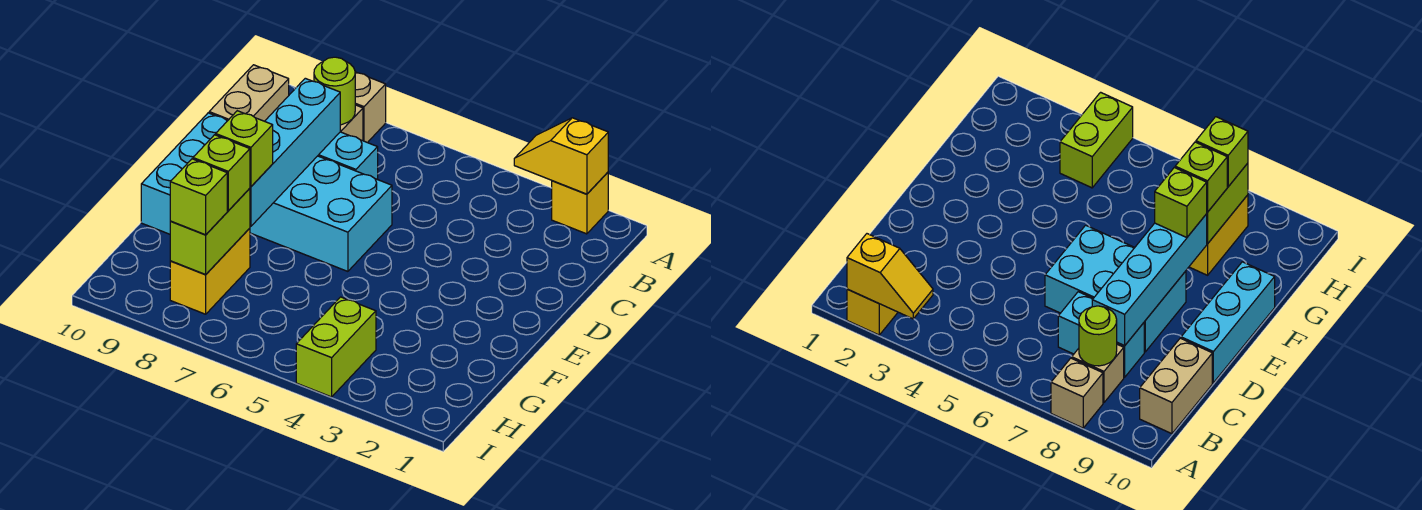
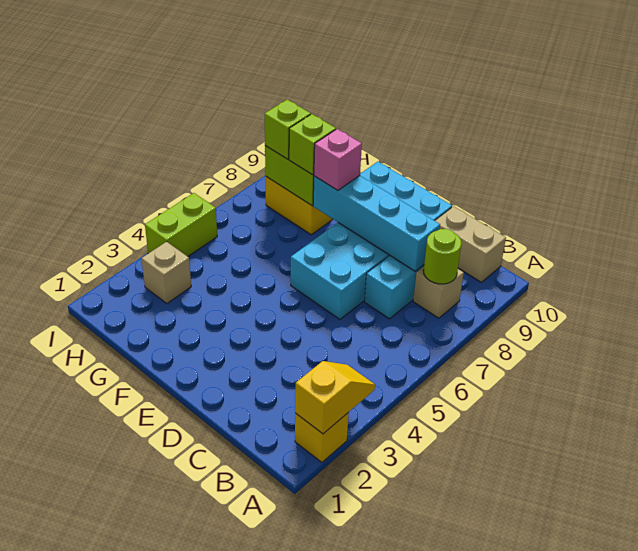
tan brick A8 level 1 -> tan brick H3 level 1
lime brick F8 level 3 -> pink brick F8 level 3
lime brick H4:I4 level 1 -> lime brick I4:I5 level 1

